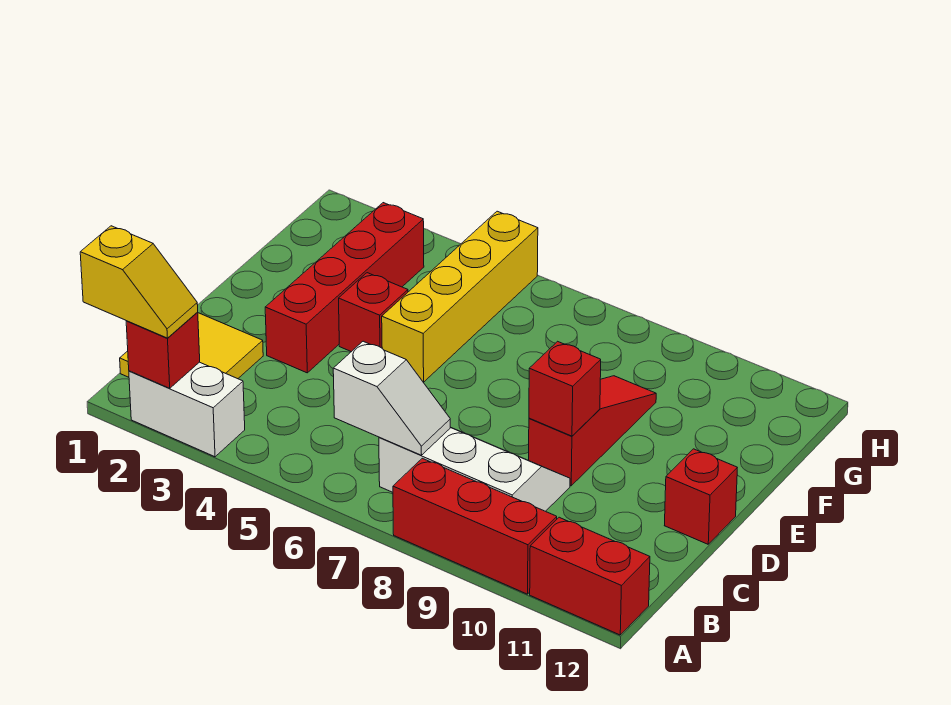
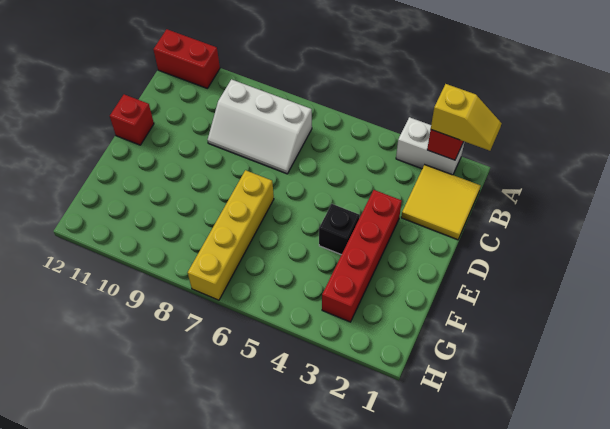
yellow slope A1:A2 level 3 top 1 -> yellow slope A1:A2 level 3 top 2
red brick A8:A10 level 1 -> none
white slope B6:B7 level 2 top 6 -> none
red slope D9:F9 level 1 top D -> none
red brick D9 level 2 -> none
red brick E4 level 1 -> black brick E4 level 1
yellow brick E5:H5 level 1 -> yellow brick E7:H7 level 1

